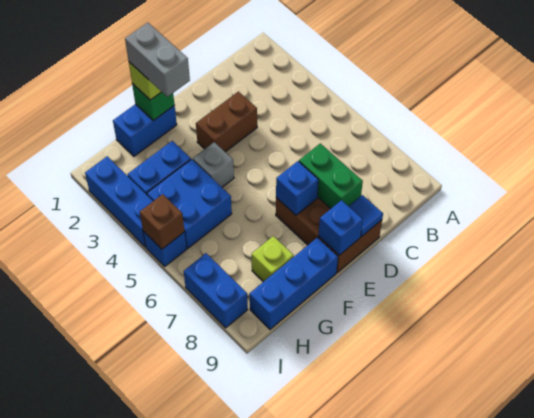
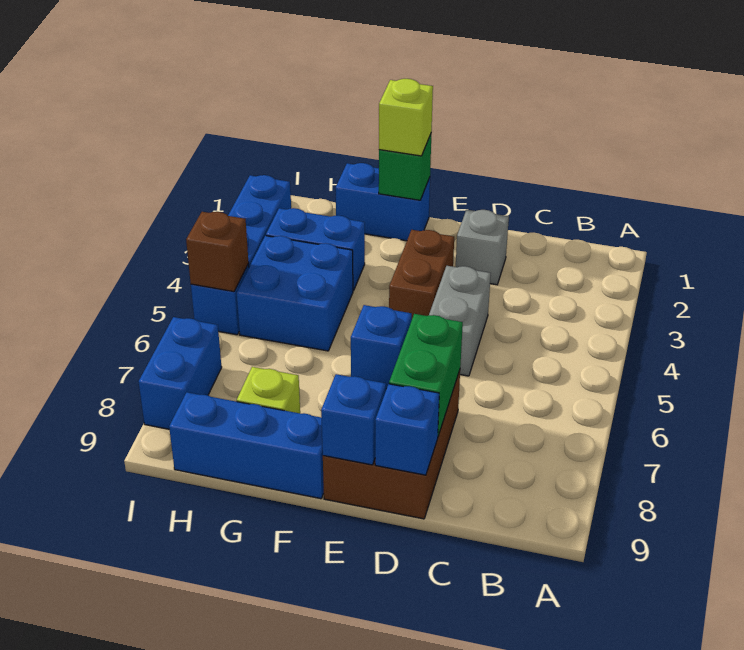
brown brick D3:E3 level 1 -> brown brick E3:E4 level 1
blue tile D9 level 2 -> blue brick D9 level 2
grey brick F1:F2 level 4 -> grey brick D4:D5 level 1
grey brick F4 level 1 -> grey brick D2 level 1

